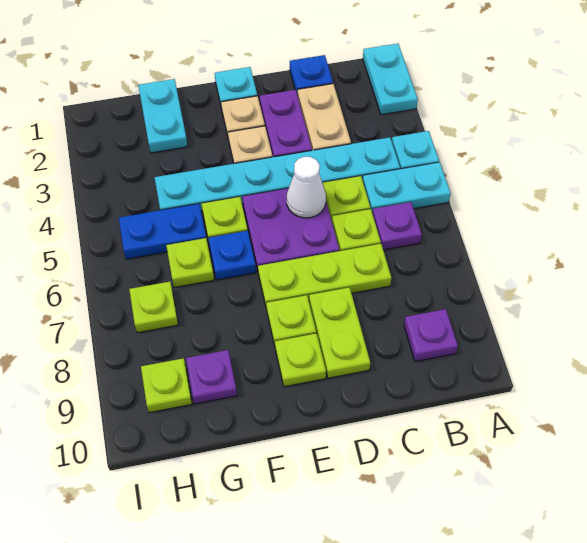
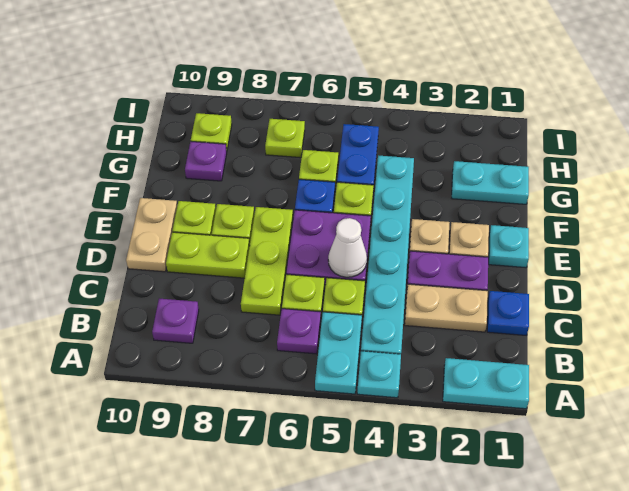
none -> tan plate D10:E10 level 1

